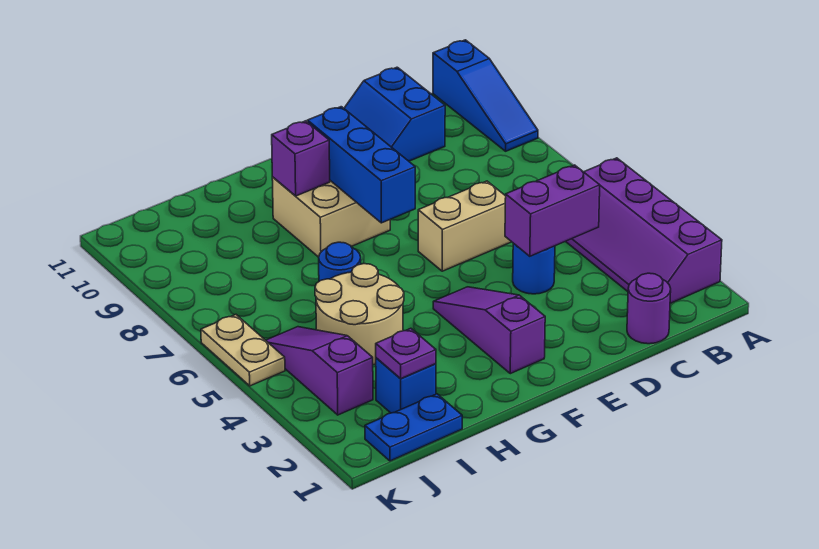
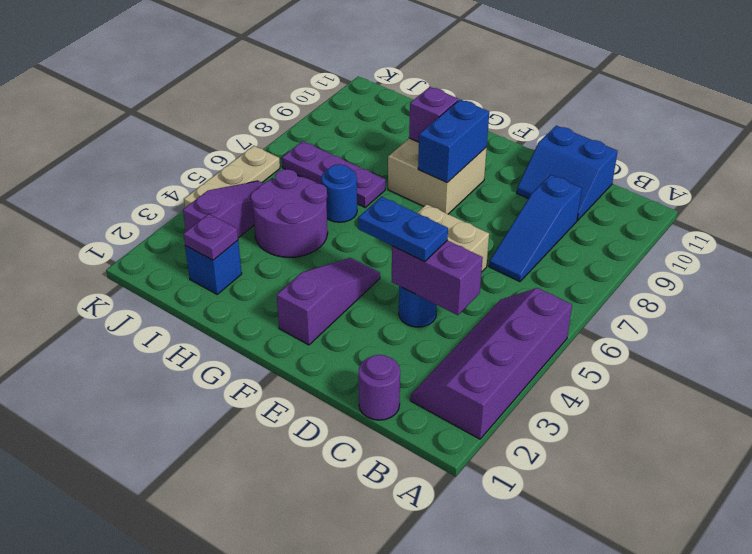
blue slope A9:A11 level 1 top 11 -> blue slope C7:C9 level 1 top 9
blue slope C10:D11 level 1 top C -> blue slope C10:D11 level 1 top 11
blue brick F7:F9 level 2 -> blue brick F8:F9 level 2
tan round brick H4:I5 level 1 -> purple round brick H4:I5 level 1
none -> purple plate H7:J7 level 1
blue plate I1:J1 level 1 -> blue plate D4:E4 level 3
tan plate K5:K6 level 1 -> tan plate K4:K6 level 1

